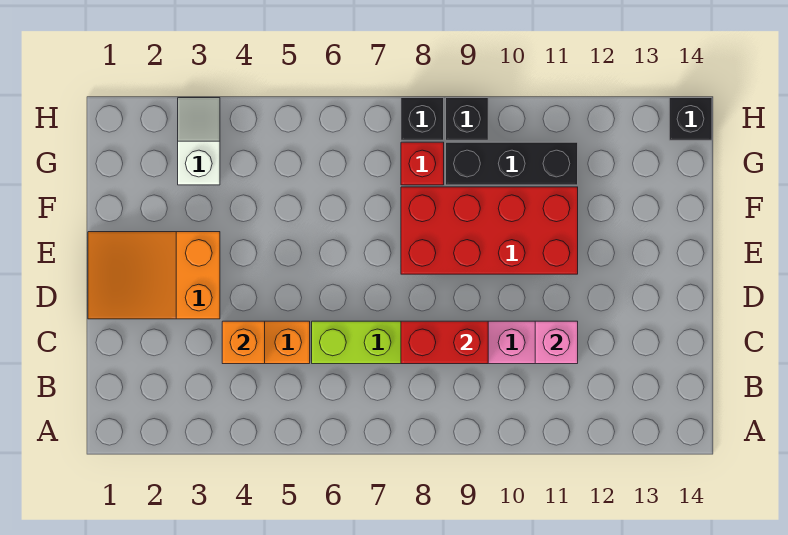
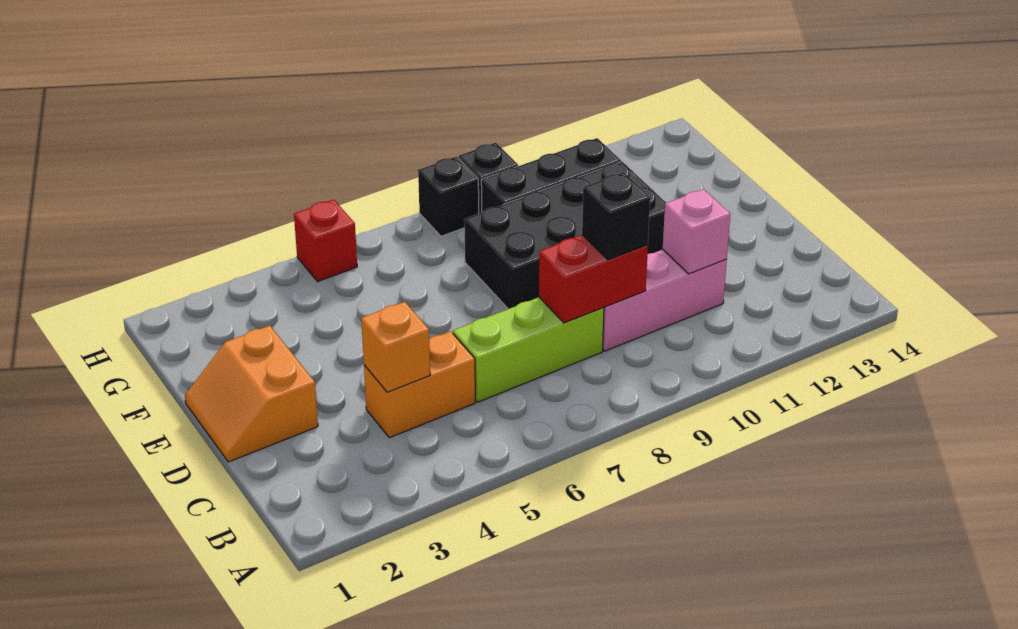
orange slope D1:E3 level 1 top 3 -> orange slope D1:E2 level 1 top 2
red brick E8:F11 level 1 -> black brick E8:F11 level 1
white slope G3:H3 level 1 top G -> none
red brick G8 level 1 -> red brick H5 level 1
black brick H14 level 1 -> black brick C9 level 3

